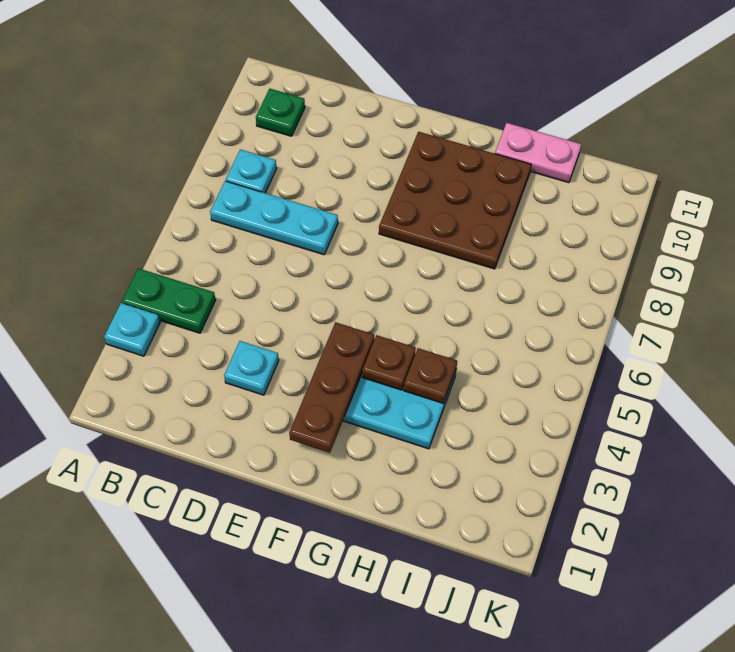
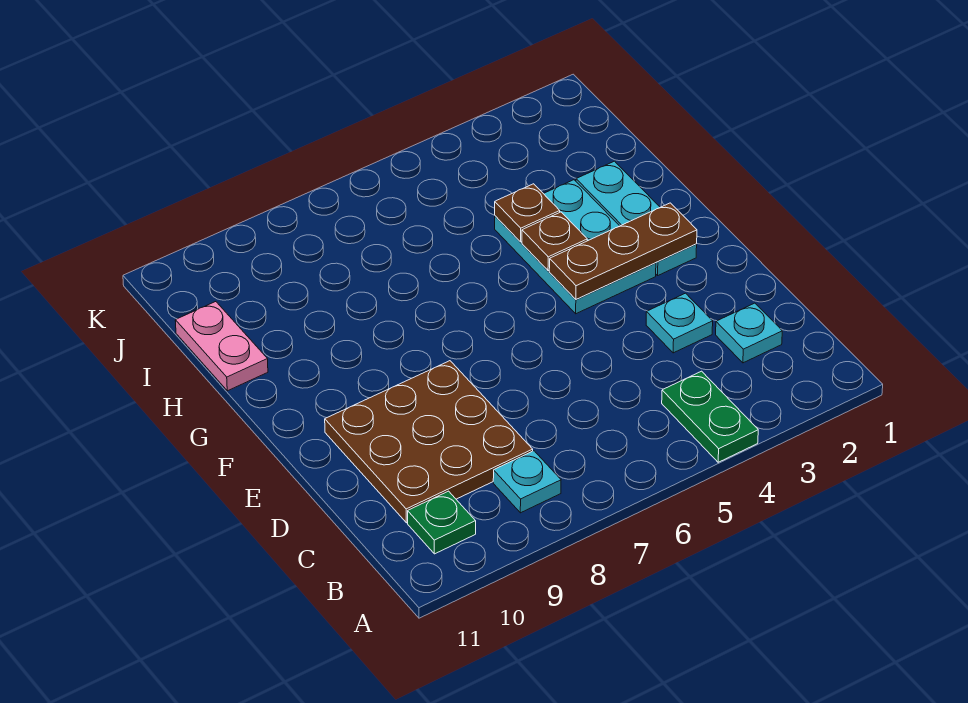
cyan plate A3 level 1 -> cyan plate C2 level 1
cyan plate B7:D7 level 1 -> cyan plate F2:H2 level 1
brown plate F8:H10 level 1 -> brown plate C8:E10 level 1

